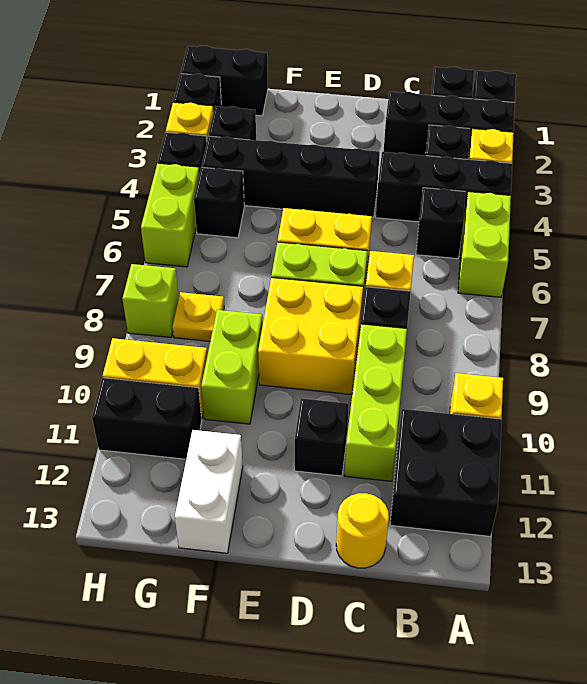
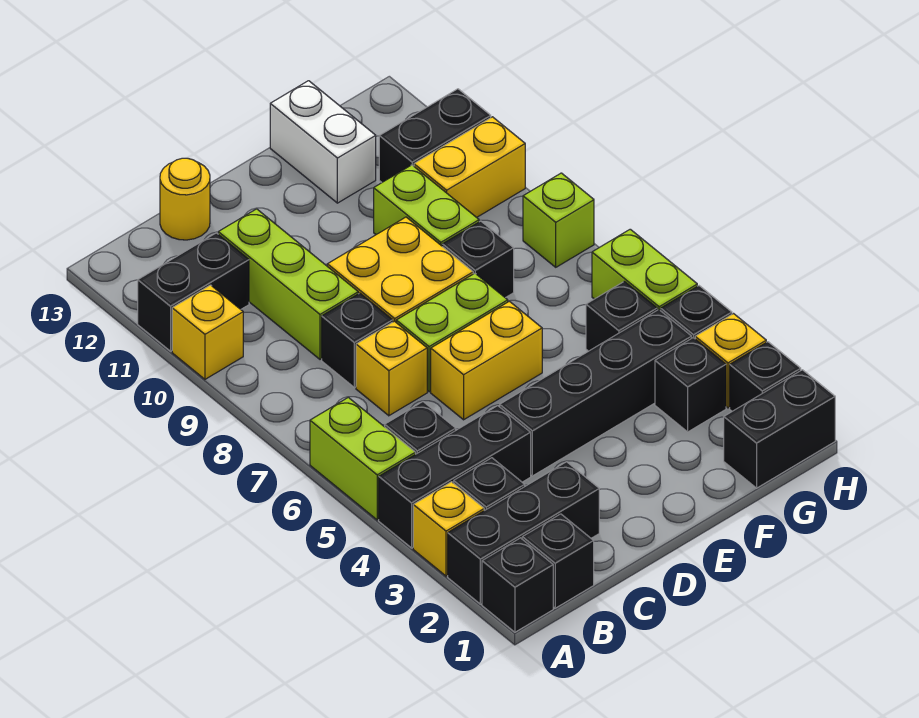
black brick A11:B12 level 1 -> black brick A11:B11 level 1
black brick D11 level 1 -> black brick F8 level 1
yellow plate G8 level 1 -> none

